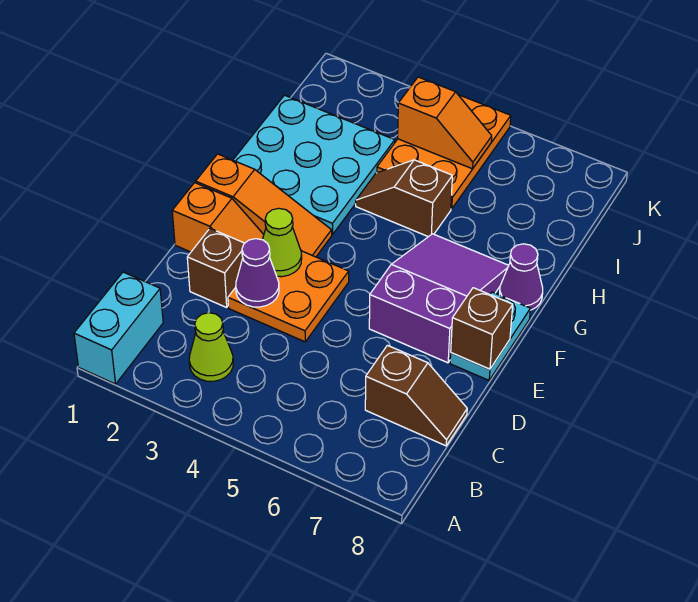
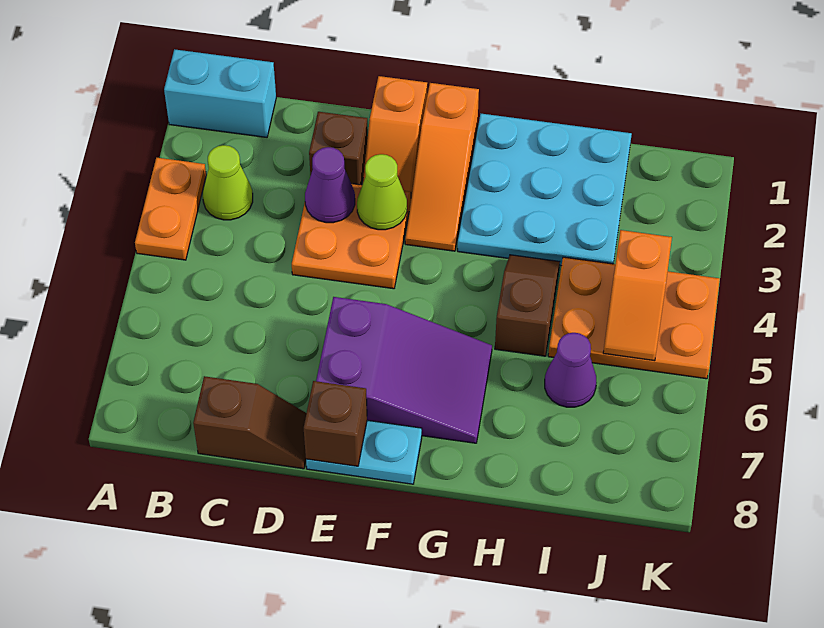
none -> orange plate A3:A4 level 1
brown slope C7:C8 level 1 top 7 -> brown slope C8:D8 level 1 top C
purple cone G8 level 1 -> purple cone I6 level 1

